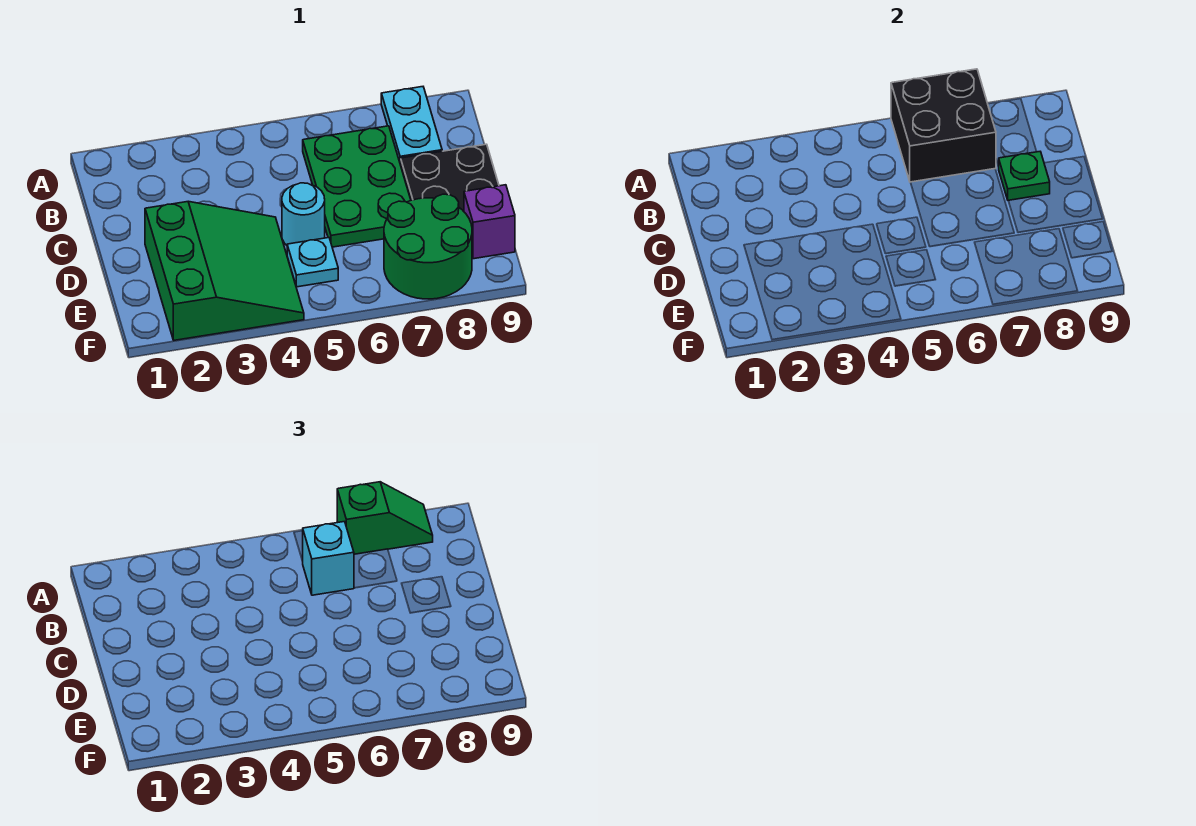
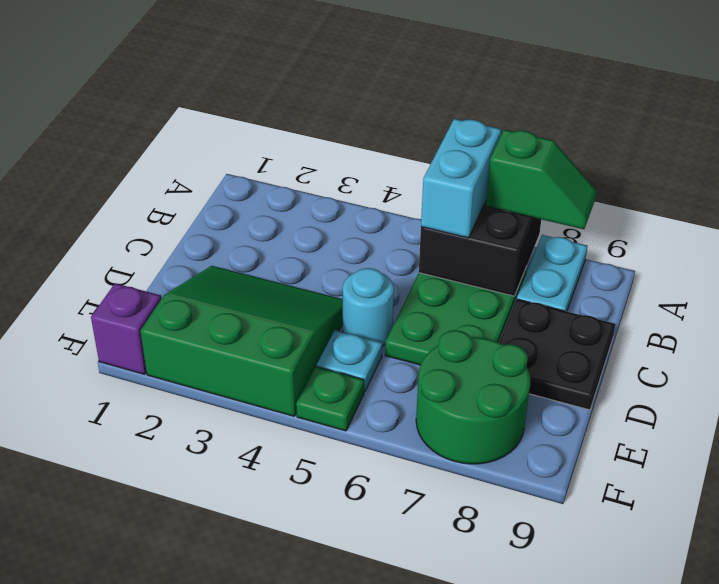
cyan brick B6 level 3 -> cyan brick A6:B6 level 3
green plate C8 level 2 -> green plate F5 level 1
green slope D2:F4 level 1 top 2 -> green slope D2:F4 level 1 top F
purple brick E9 level 1 -> purple brick F1 level 1

